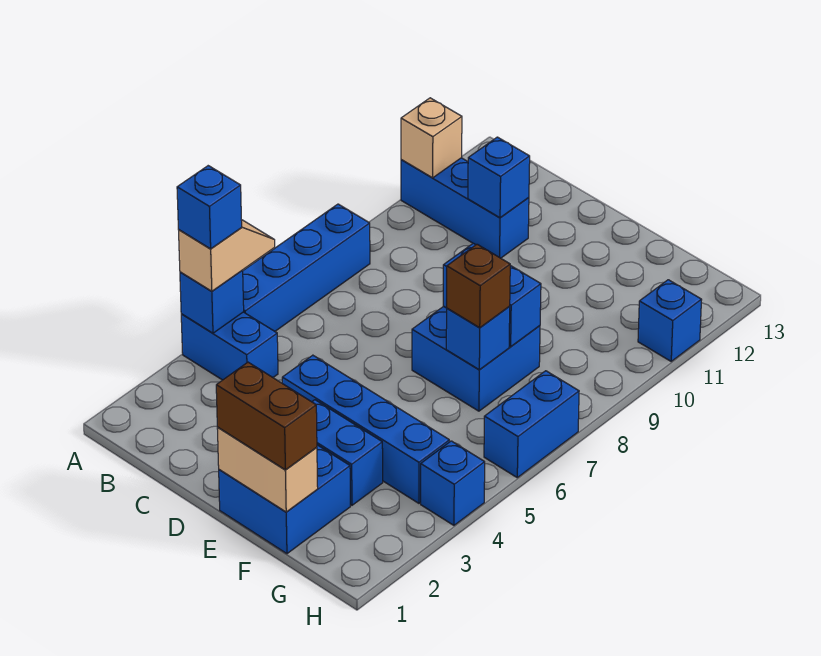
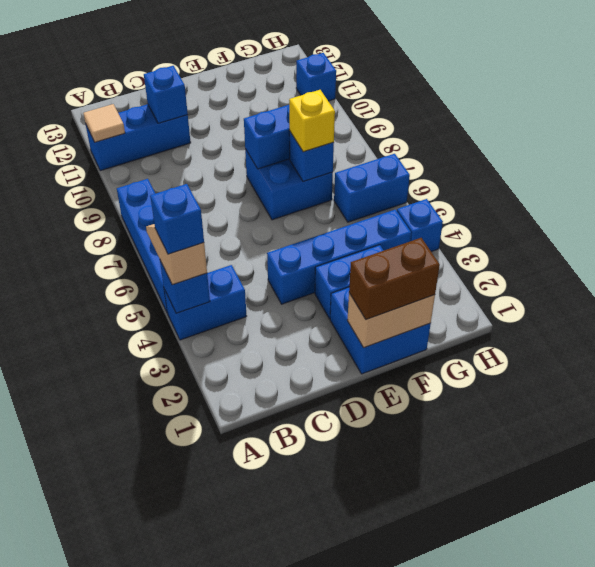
tan brick A11 level 2 -> tan tile A11 level 2
brown brick F7 level 3 -> yellow brick F7 level 3
blue brick H6:H7 level 1 -> blue brick G6:H6 level 1

